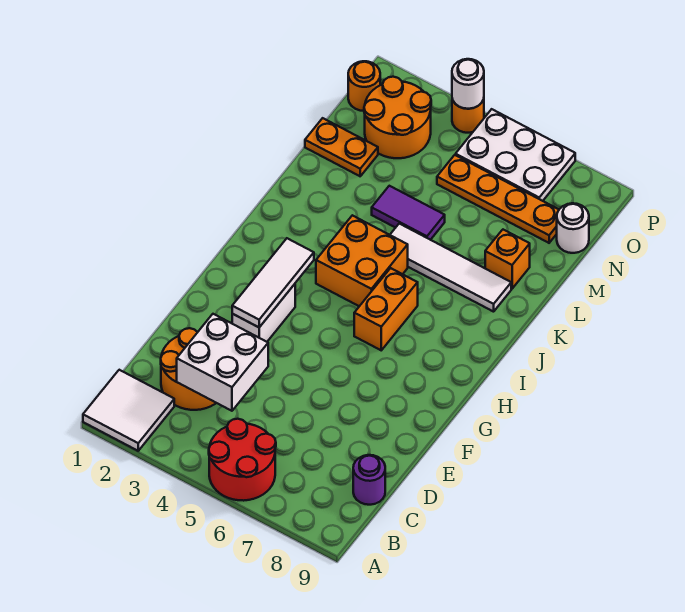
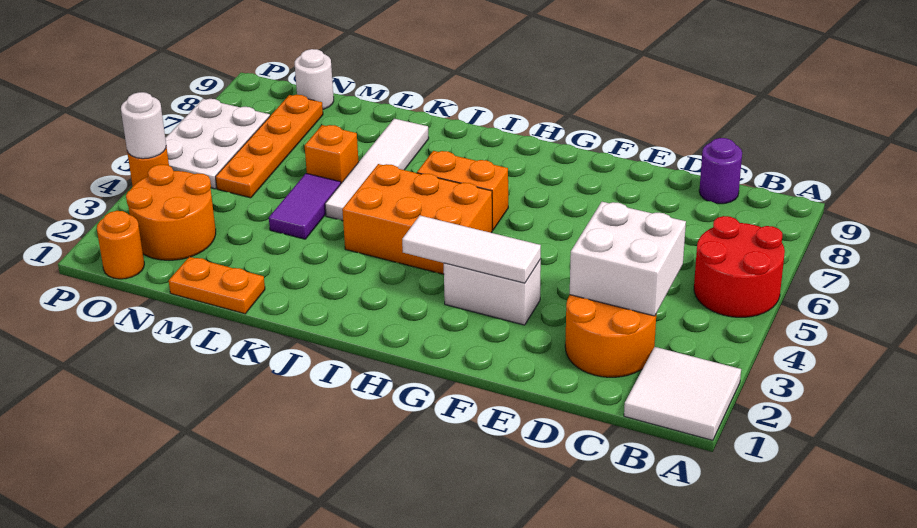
orange brick I4:J5 level 1 -> orange brick H4:J5 level 1
orange brick L8 level 1 -> orange brick L6 level 1
orange plate M1:M2 level 1 -> orange plate L1:M1 level 1

